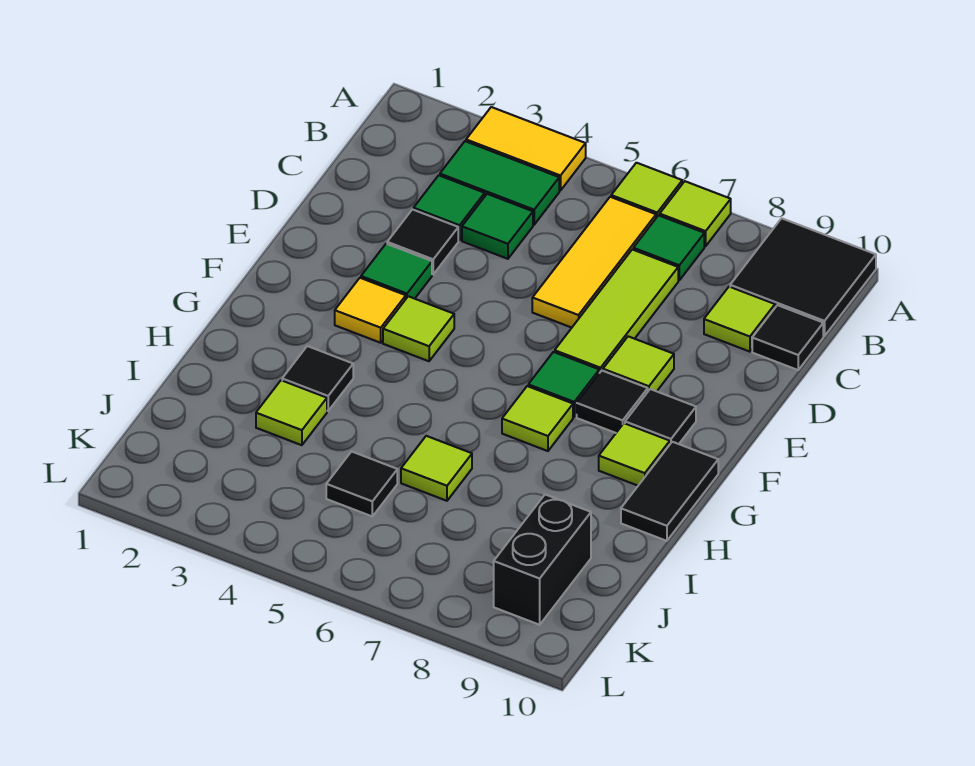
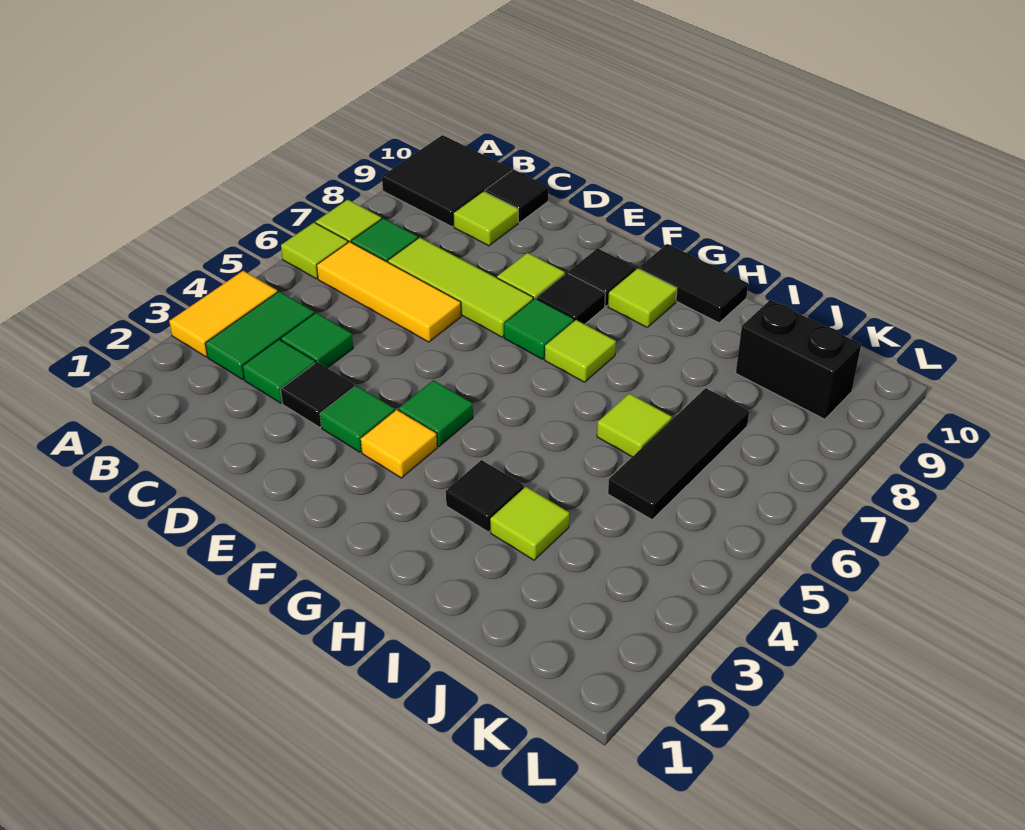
lime tile F4 level 1 -> green tile F4 level 1
black tile J5 level 1 -> black tile J5:J7 level 1

